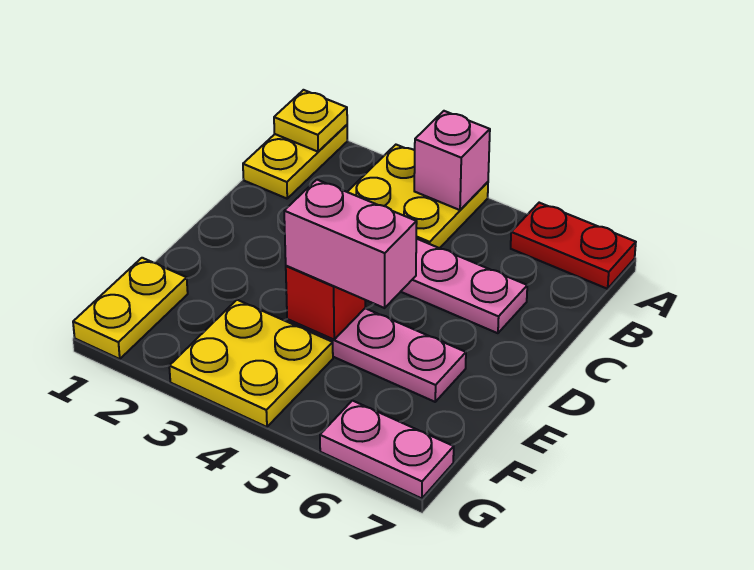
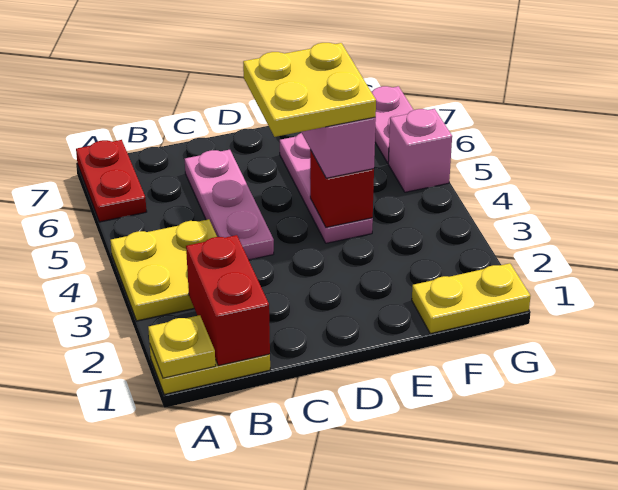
pink brick A4 level 2 -> pink brick G5 level 1
none -> red brick B1:B2 level 2
yellow plate F3:G4 level 1 -> yellow plate D4:E5 level 4

